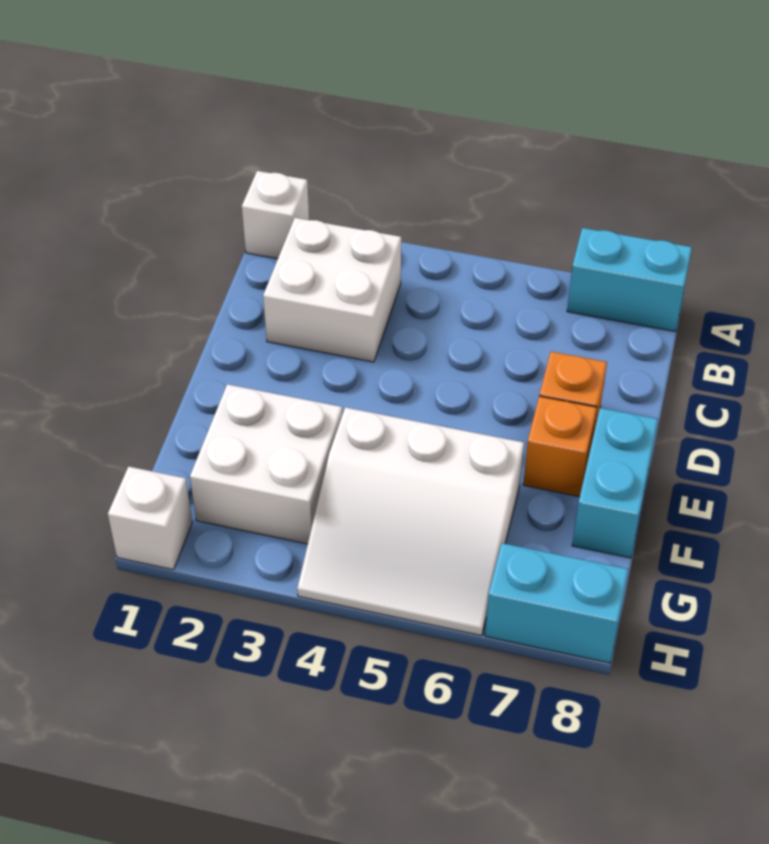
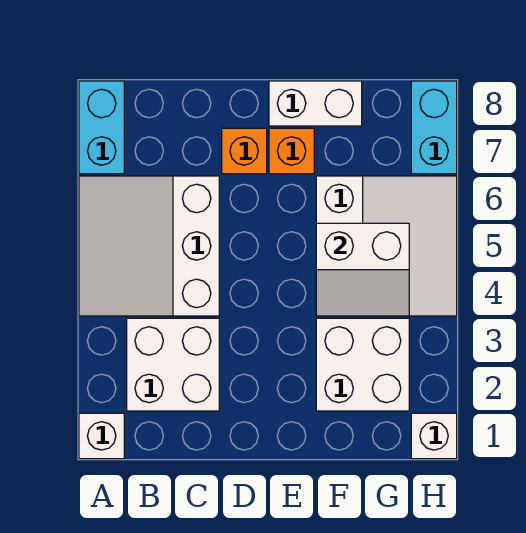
none -> white slope A4:C6 level 1 top C
cyan brick E8:F8 level 1 -> white brick E8:F8 level 1
none -> white slope F4:G5 level 2 top 5

